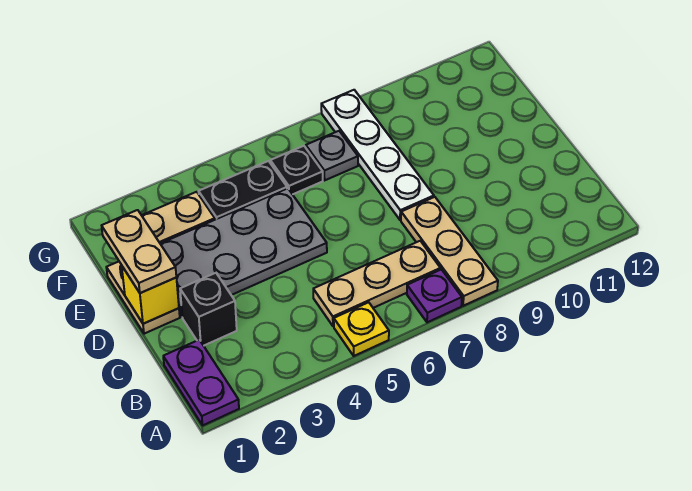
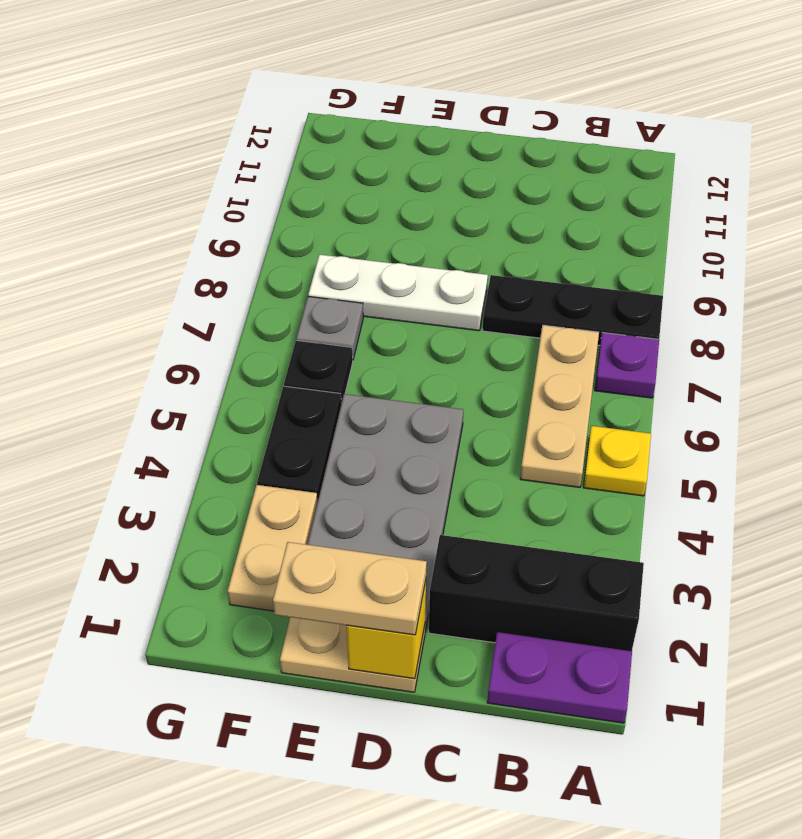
tan plate A8:C8 level 1 -> black plate A8:C8 level 1
black brick C2 level 1 -> black brick A2:C2 level 1
white plate D8:G8 level 1 -> white plate D8:F8 level 1

